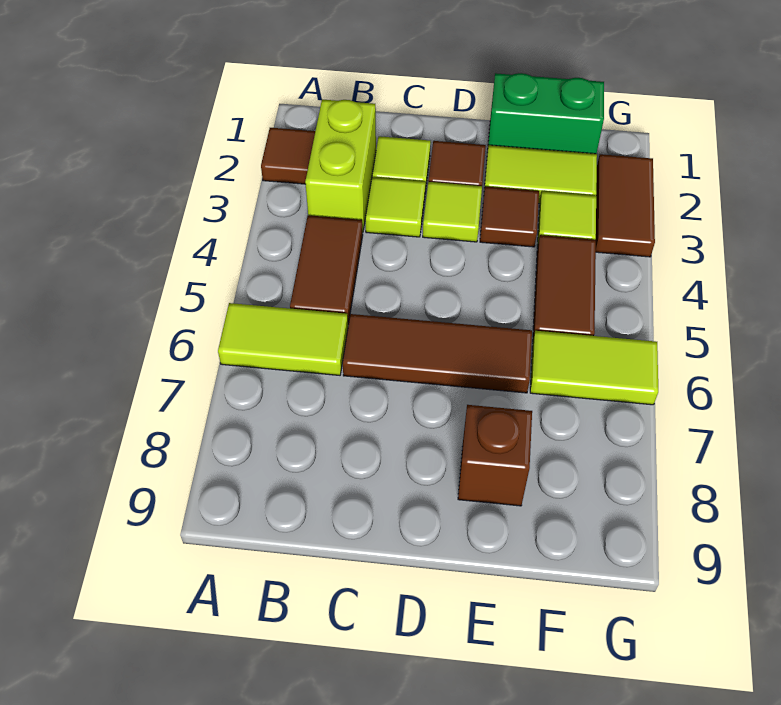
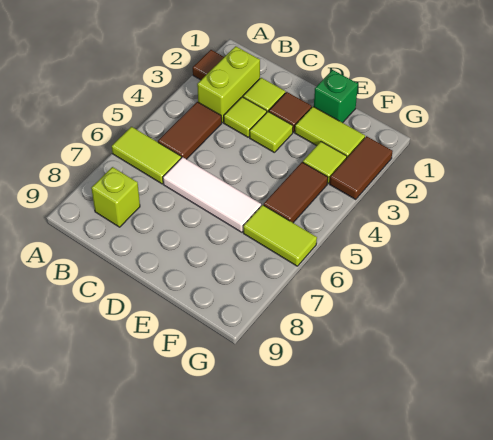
none -> lime brick B8 level 1
brown tile C6:E6 level 1 -> white tile C6:E6 level 1
green brick E1:F1 level 1 -> green brick E1 level 1
brown tile E3 level 1 -> none
brown brick E8 level 1 -> none

